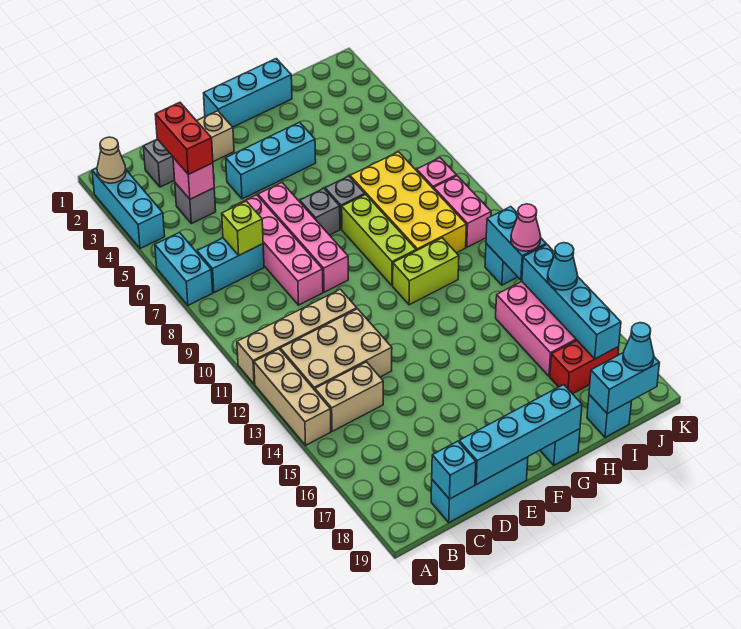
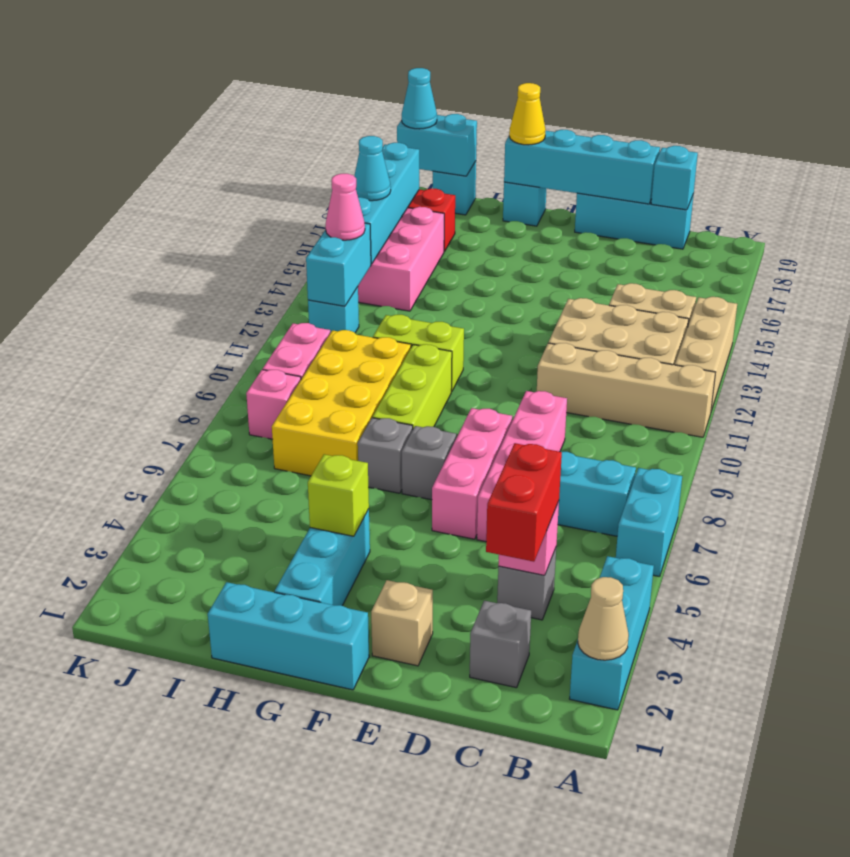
lime brick C7 level 2 -> lime brick G4 level 2
cyan brick E4:G4 level 1 -> cyan brick G2:G4 level 1
pink brick E6:E9 level 1 -> pink brick E6:E8 level 1
none -> yellow cone G19 level 3

